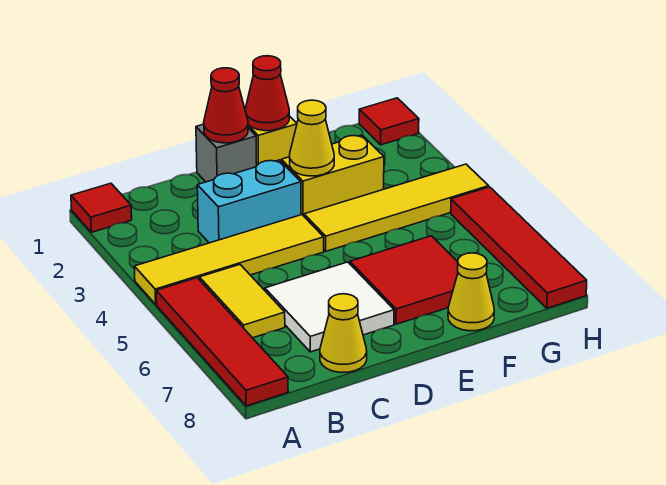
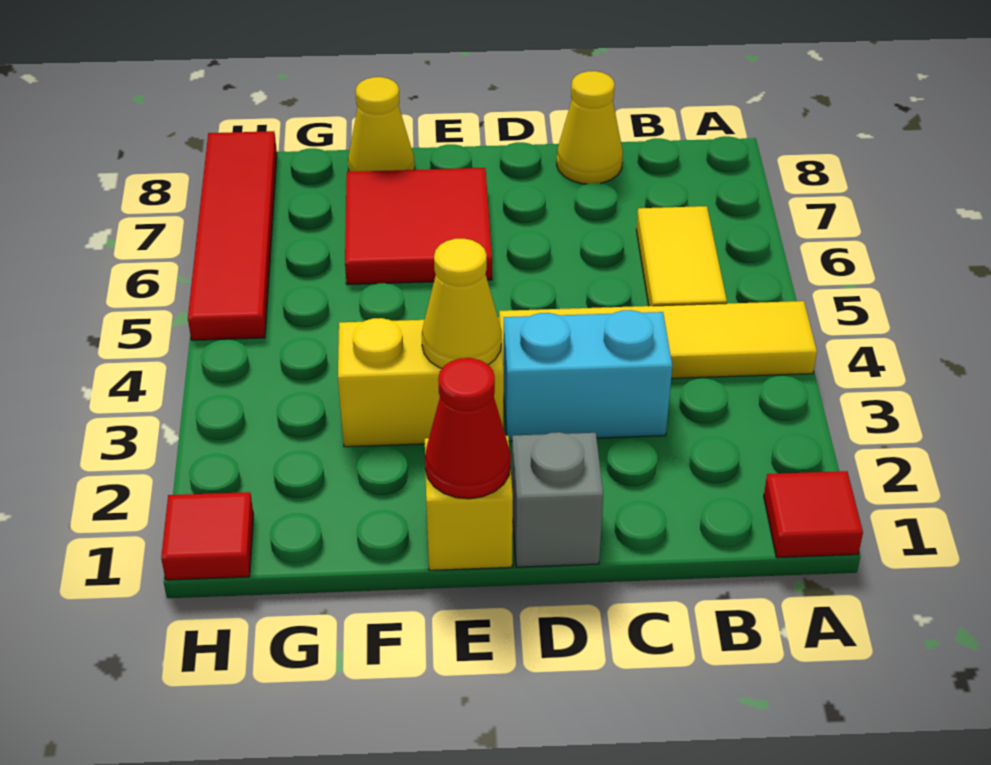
red tile A5:A8 level 1 -> none
white tile C6:D7 level 1 -> none
red cone D1 level 2 -> none
yellow tile E4:H4 level 1 -> none

